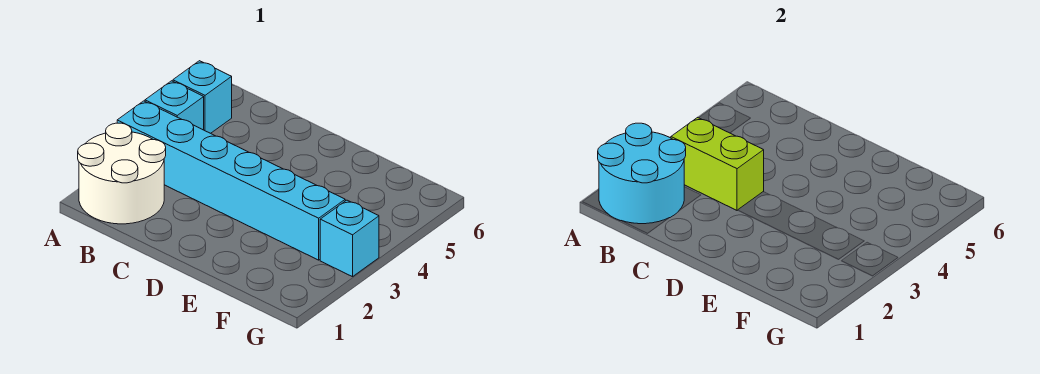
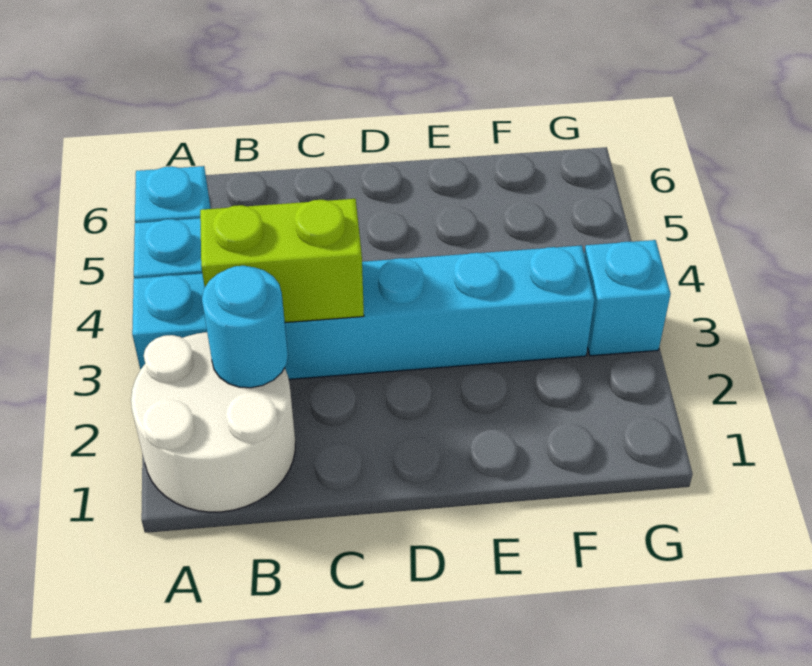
cyan round brick A1:B2 level 2 -> cyan round brick B2 level 2

